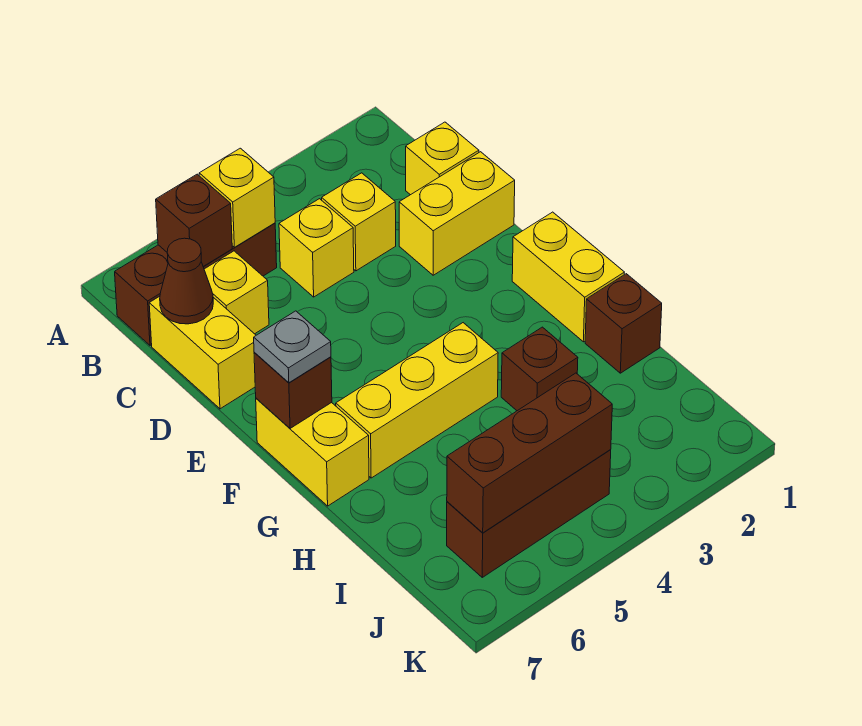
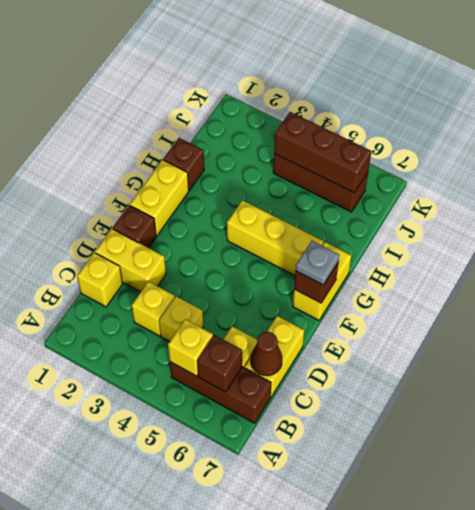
brown brick H3 level 1 -> brown brick E1 level 1

